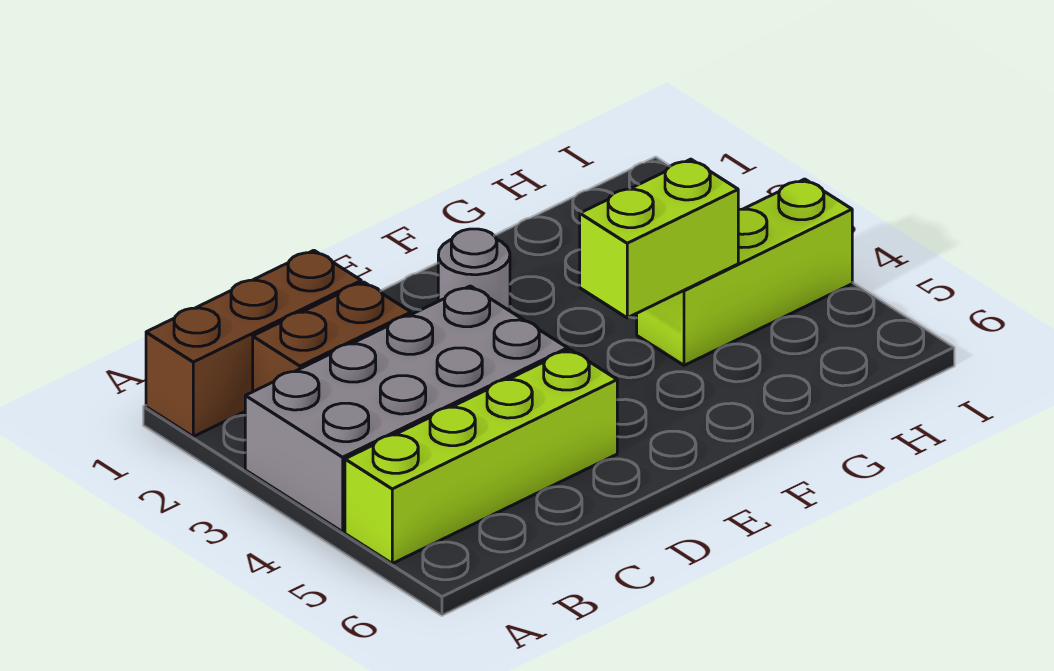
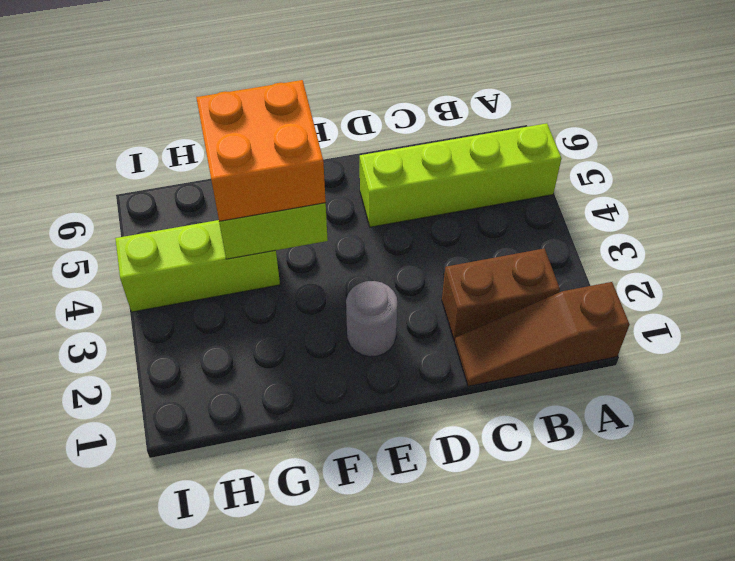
brown brick A1:C1 level 1 -> brown slope A1:C1 level 1 top A
grey brick A3:D4 level 1 -> none
none -> orange brick F4:G5 level 3

